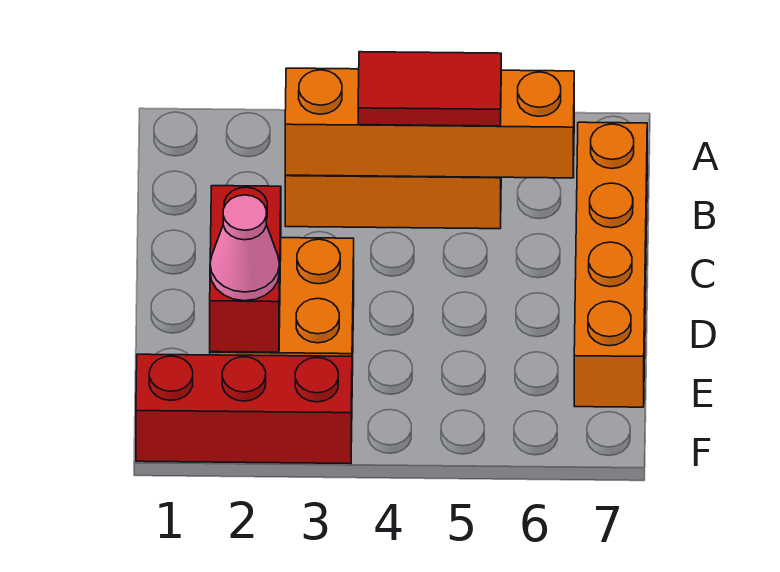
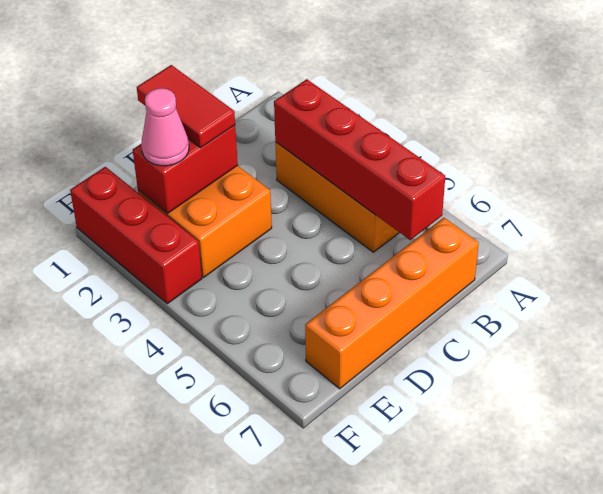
orange brick B3:B6 level 2 -> red brick B3:B6 level 2
red tile B4:B5 level 3 -> red tile D1:D2 level 3

